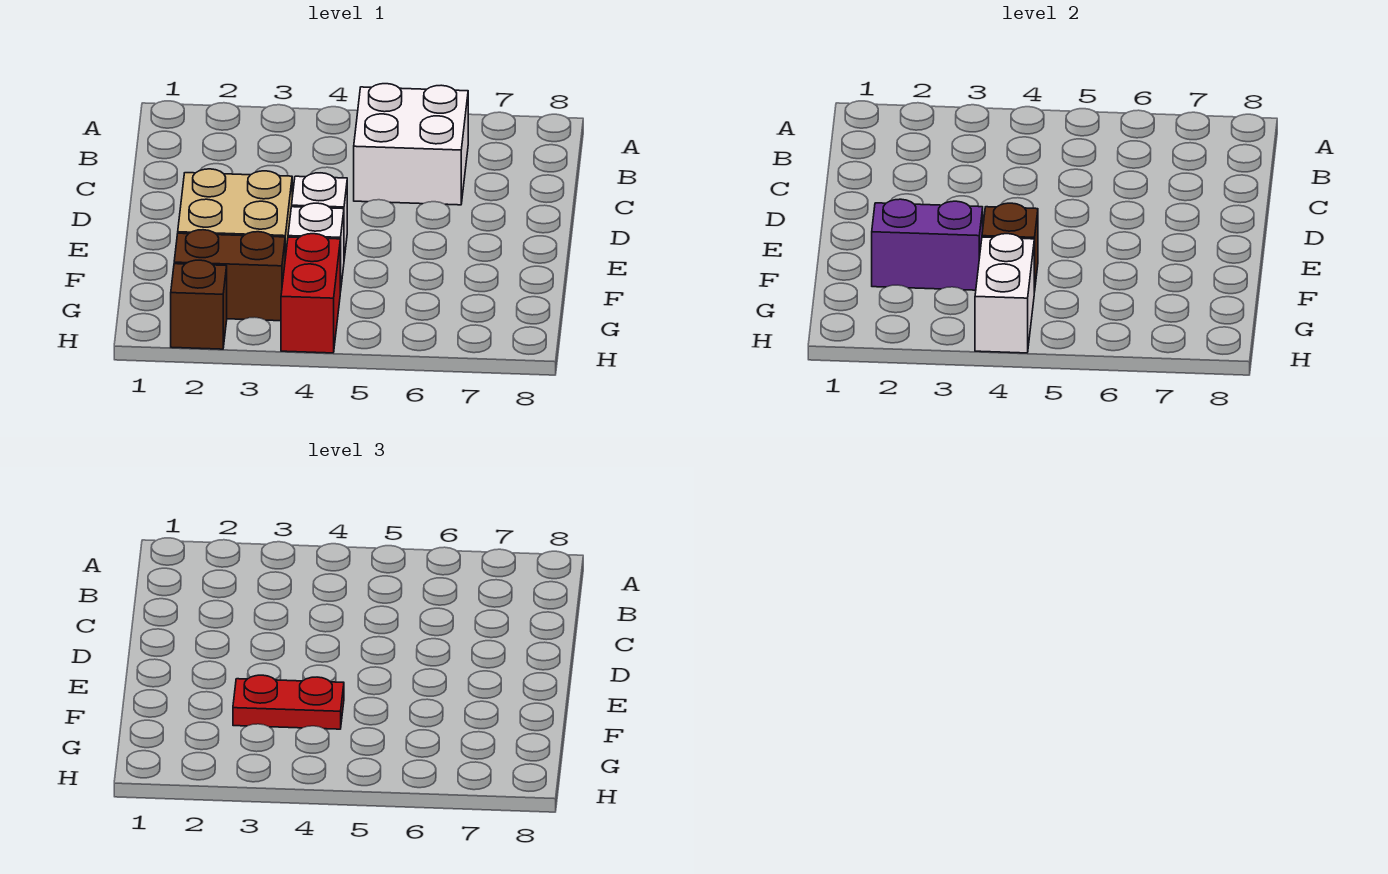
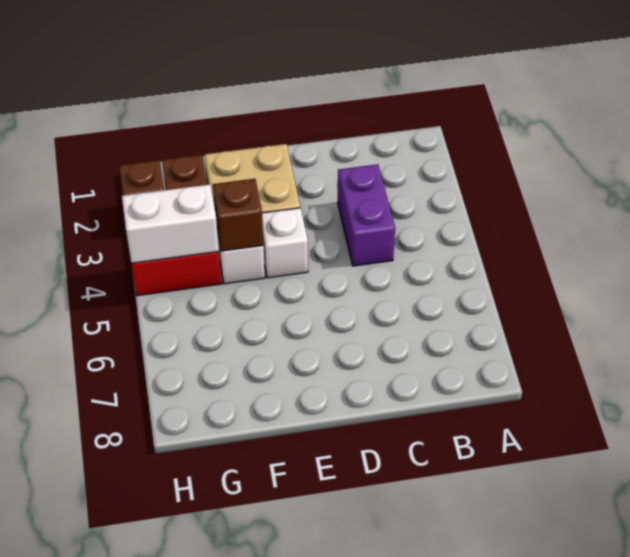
white brick B5:C6 level 1 -> none
purple brick F2:F3 level 2 -> purple brick C3:C4 level 1
red plate F3:F4 level 3 -> none

